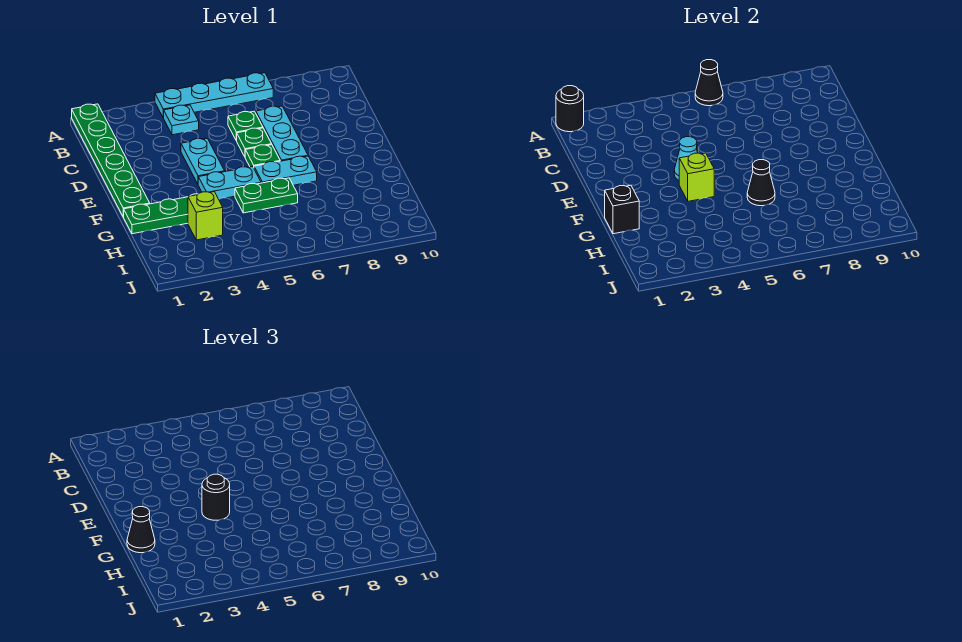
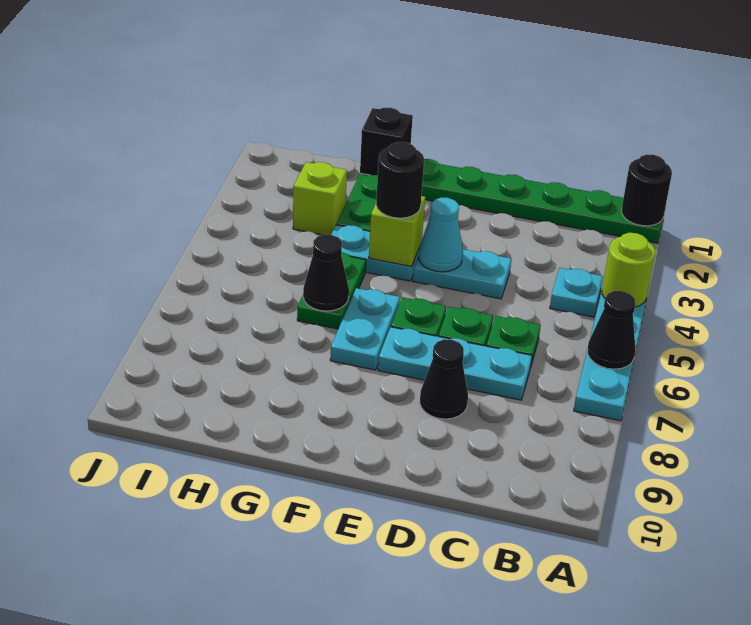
none -> lime round brick A4 level 2
cyan plate F4:F5 level 1 -> cyan plate F4:G4 level 1
black cone G1 level 3 -> black cone D8 level 1

